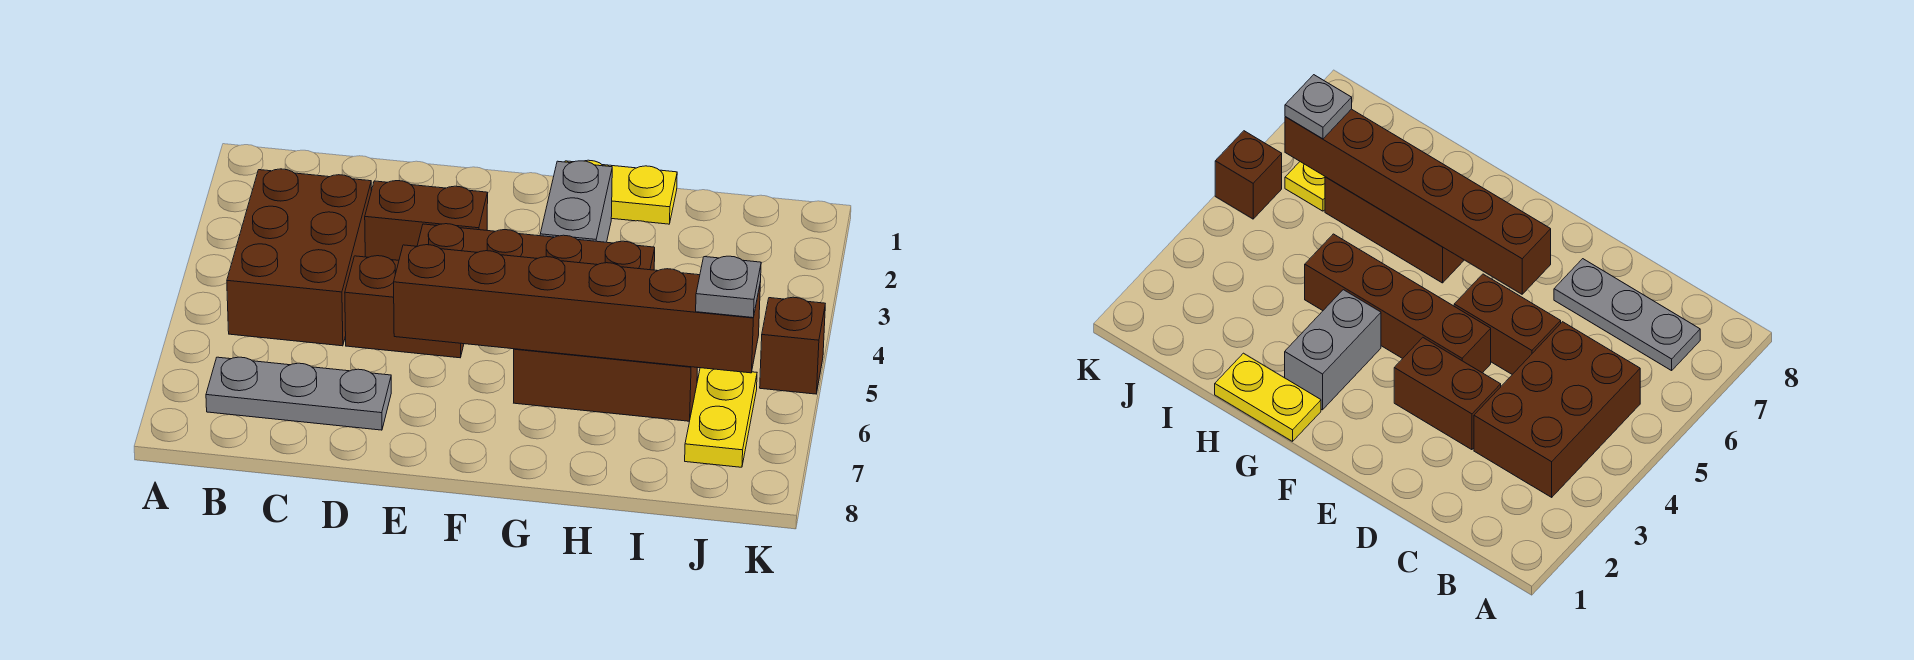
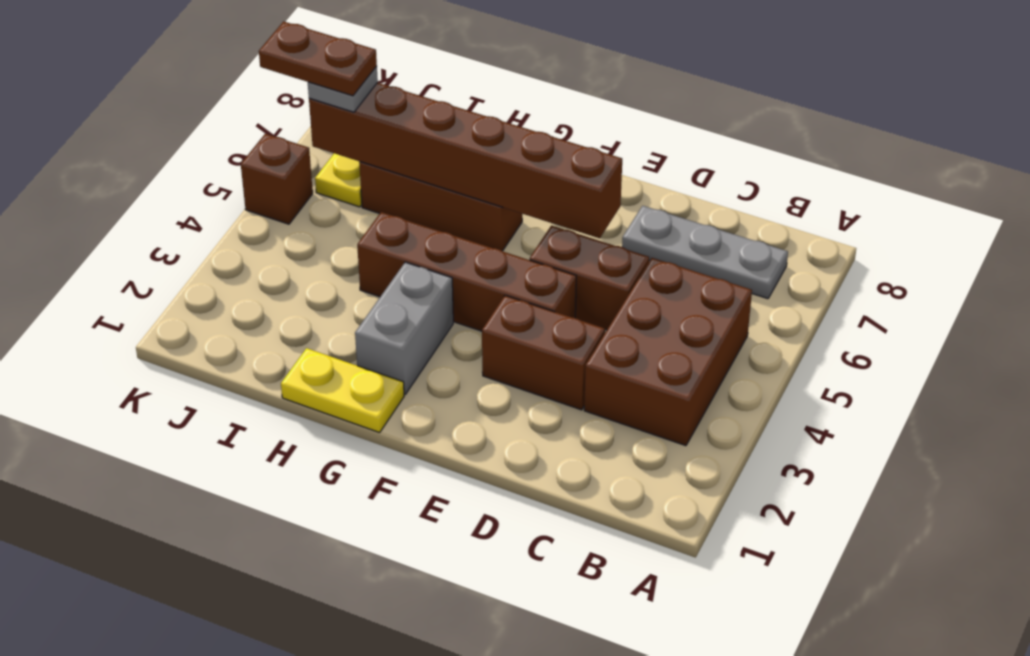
none -> brown plate J6:K6 level 4

